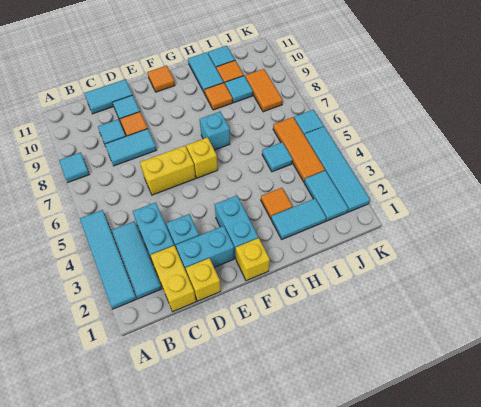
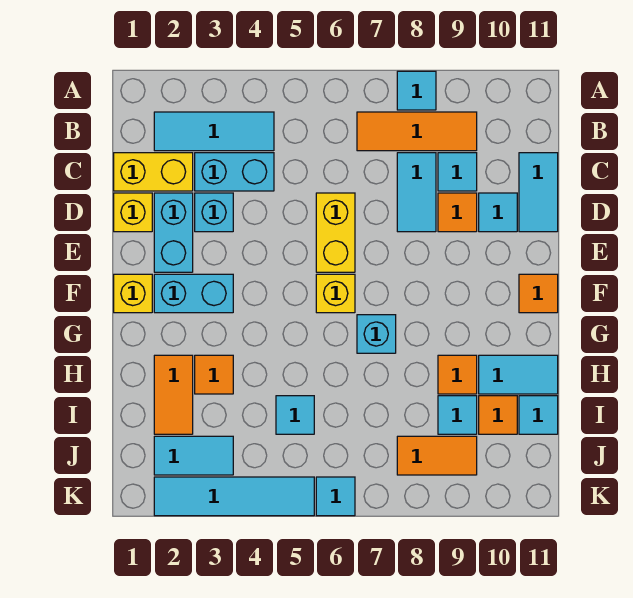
cyan tile A2:A5 level 1 -> none
cyan tile H2:I2 level 1 -> orange tile H2:I2 level 1
orange tile J4:J6 level 1 -> orange tile B7:B9 level 1

